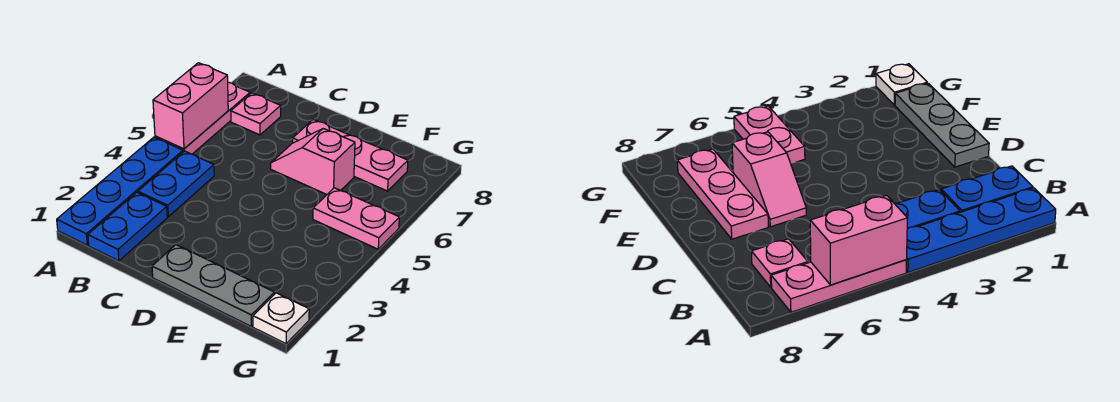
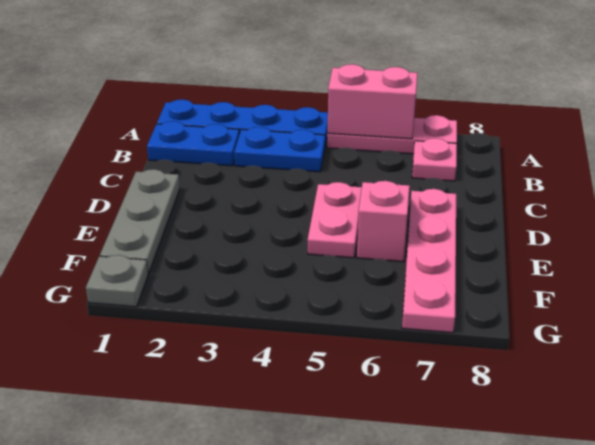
pink plate D7:F7 level 1 -> pink plate D7:G7 level 1
pink plate F5:G5 level 1 -> pink plate D5:E5 level 1
white plate G1 level 1 -> grey plate G1 level 1

